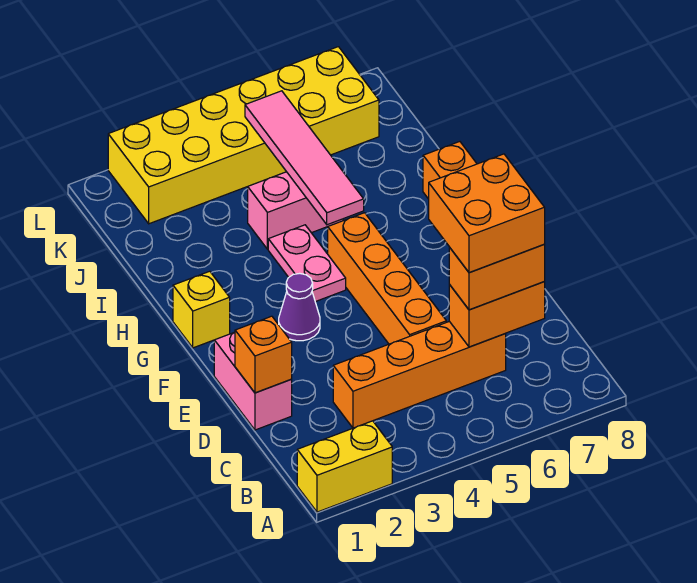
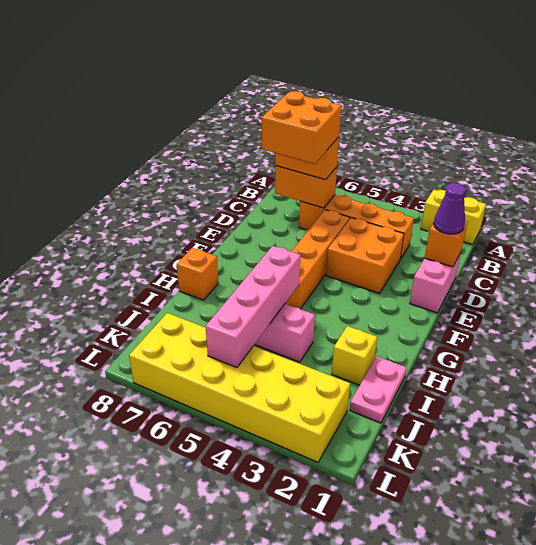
none -> orange brick D3:E4 level 1
purple cone F3 level 1 -> purple cone D1 level 3
yellow brick G1 level 1 -> yellow brick I2 level 1
pink plate G4:H4 level 1 -> pink plate I1:J1 level 1
pink tile H5:K5 level 2 -> pink brick H5:K5 level 2

